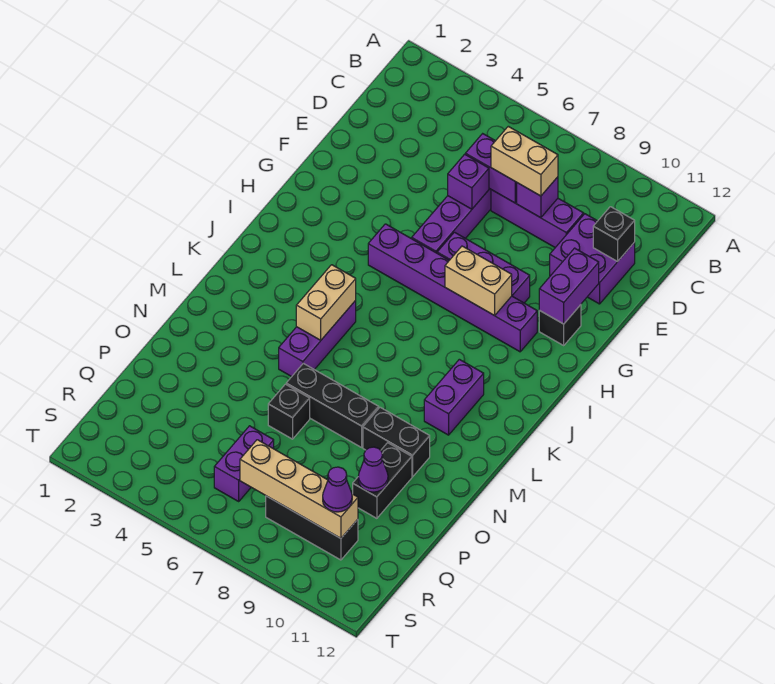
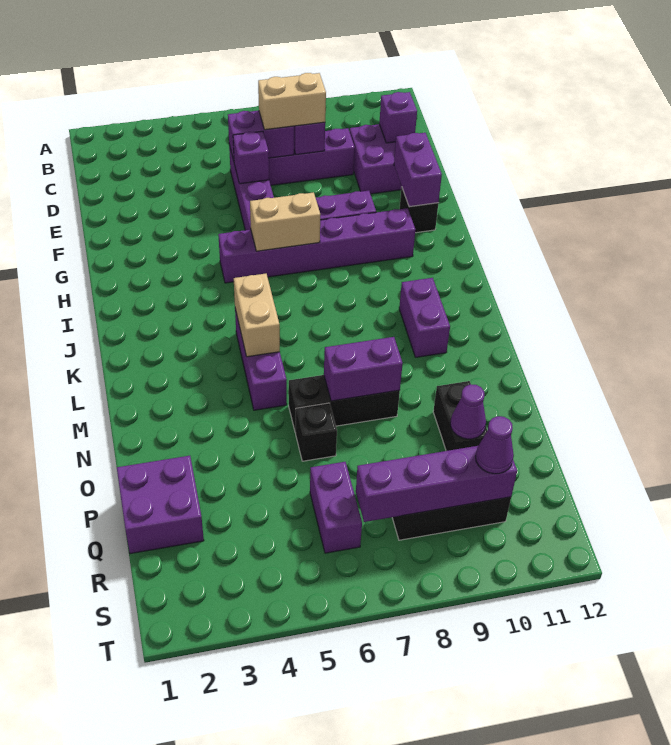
black brick D11 level 2 -> purple brick D11 level 2
tan brick H8:H9 level 2 -> tan brick H6:H7 level 2
none -> purple brick N7:N8 level 2
black brick N9:N10 level 1 -> none
none -> purple brick P1:Q2 level 1
tan brick R7:R10 level 2 -> purple brick R7:R10 level 2

